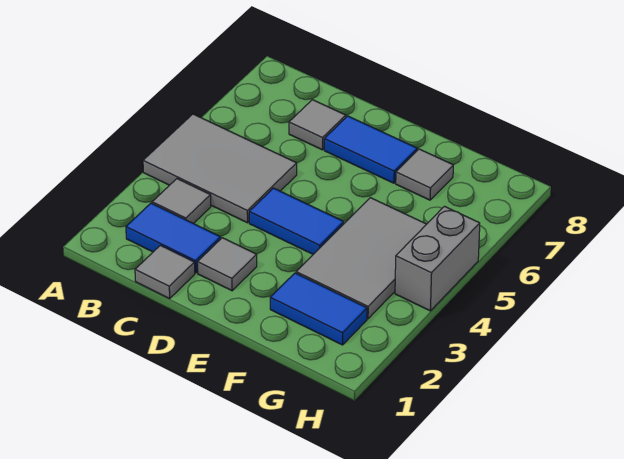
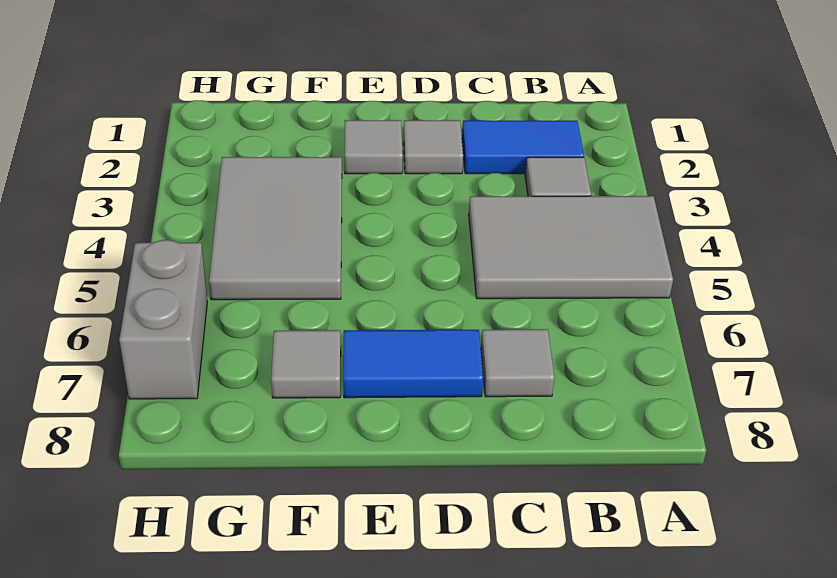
grey tile C1 level 1 -> grey tile E2 level 1
blue tile D4:E4 level 1 -> none
blue tile F2:G2 level 1 -> none
grey brick H4:H5 level 1 -> grey brick H6:H7 level 1

